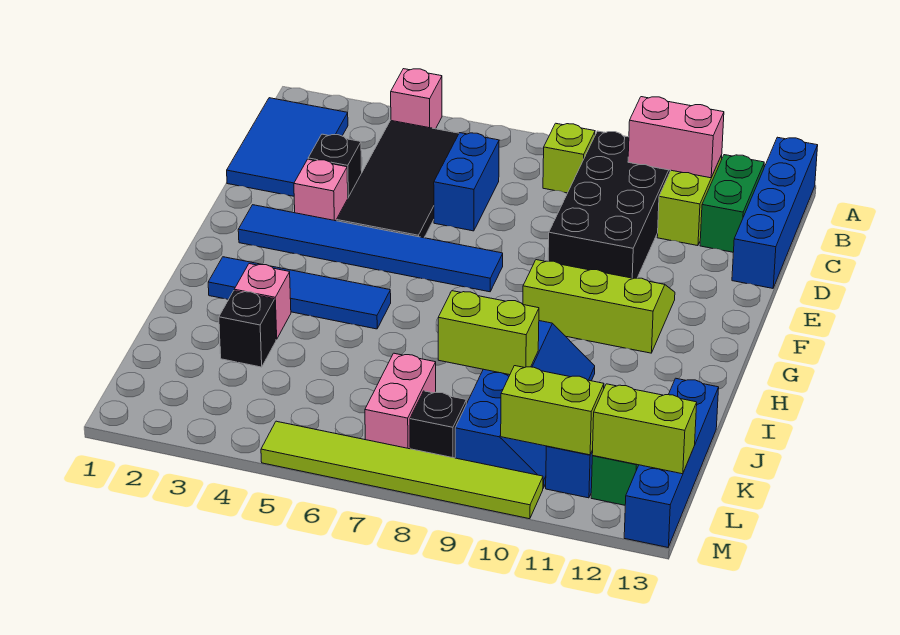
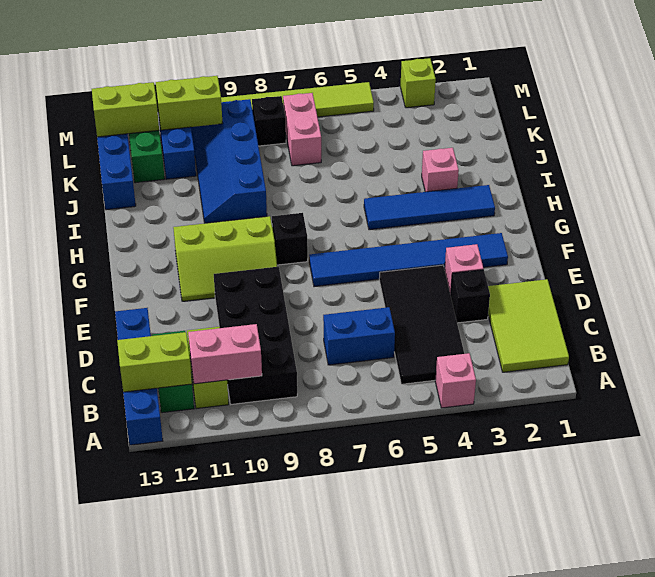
blue tile B1:D2 level 1 -> lime tile B1:D2 level 1
lime brick B8 level 1 -> lime brick M3 level 1
blue brick C6:D6 level 1 -> blue brick C6:C7 level 1
black brick J3 level 1 -> black brick G8 level 1
lime brick J8:J9 level 2 -> lime brick B12:B13 level 2

